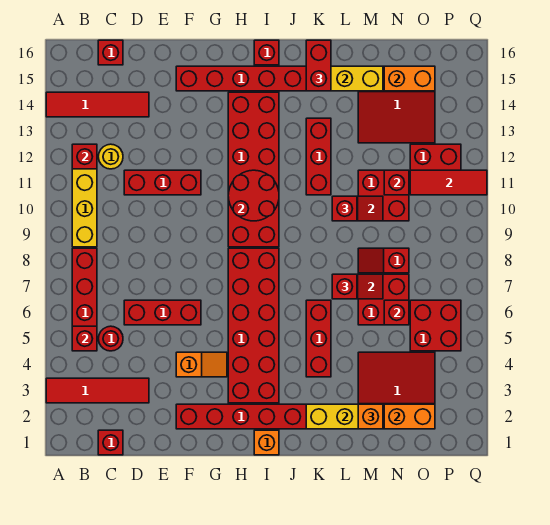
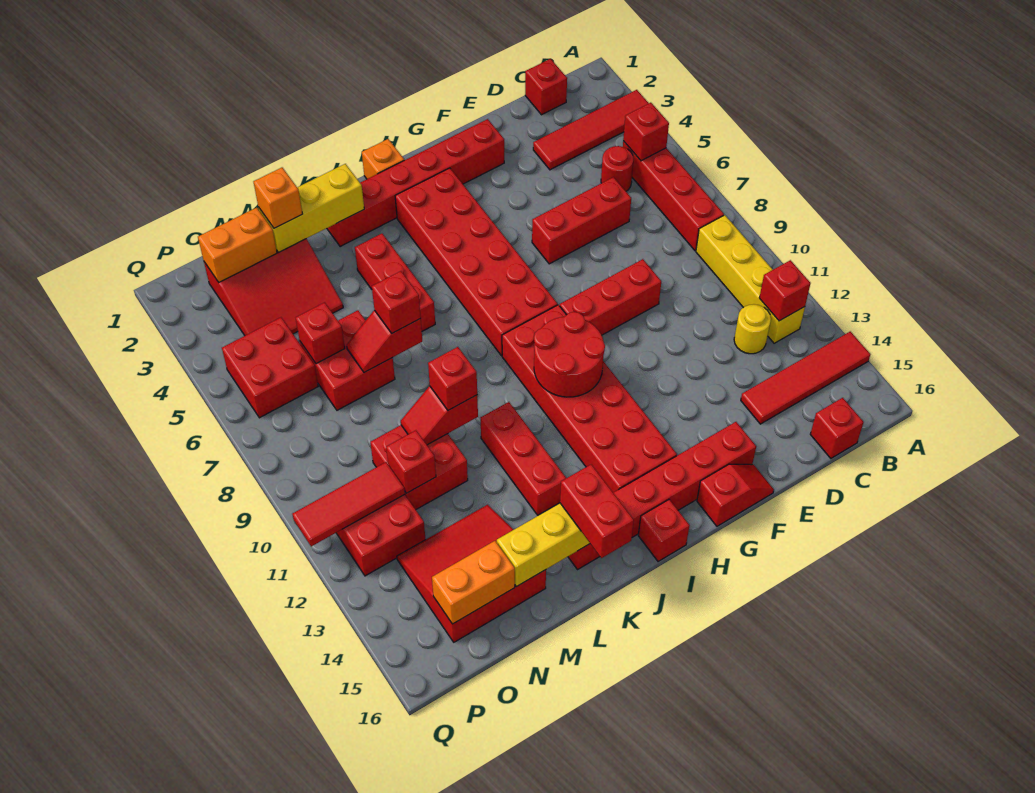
red brick D11:F11 level 1 -> red brick E9:G9 level 1
orange slope F4:G4 level 1 top F -> none
red slope M8:N8 level 1 top N -> red slope F16:G16 level 1 top G

